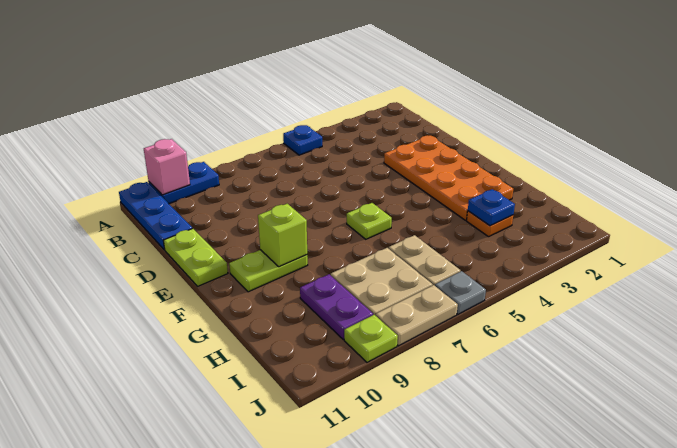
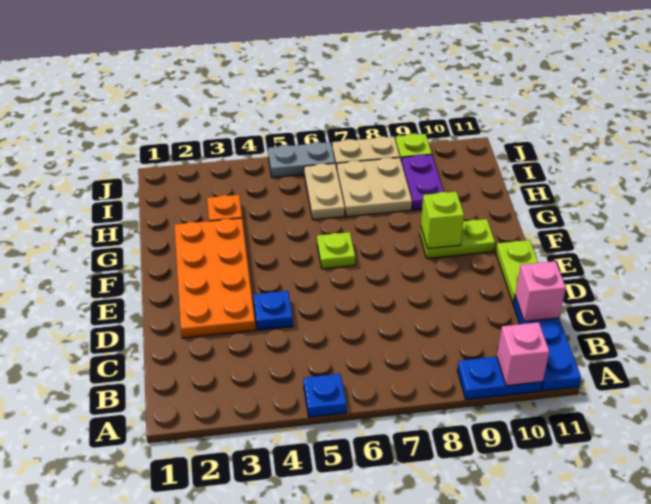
none -> pink brick C11 level 2
blue plate H3 level 2 -> blue plate D4 level 1
grey plate J6 level 1 -> grey plate J5:J6 level 1

